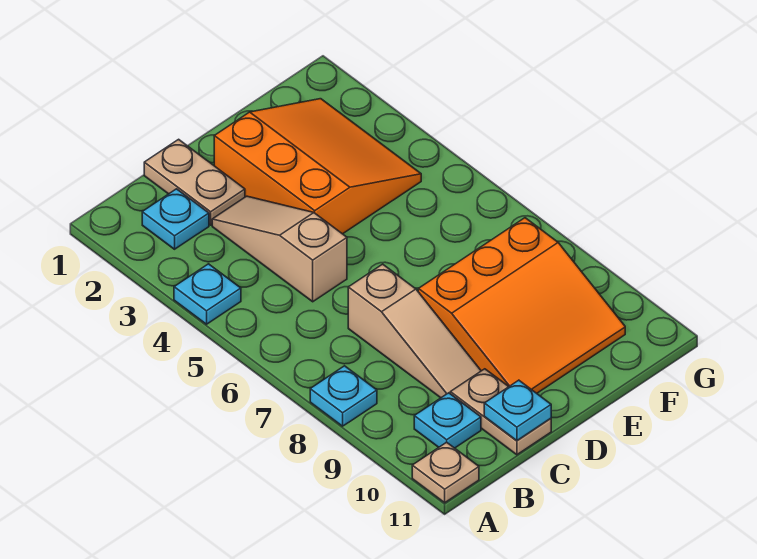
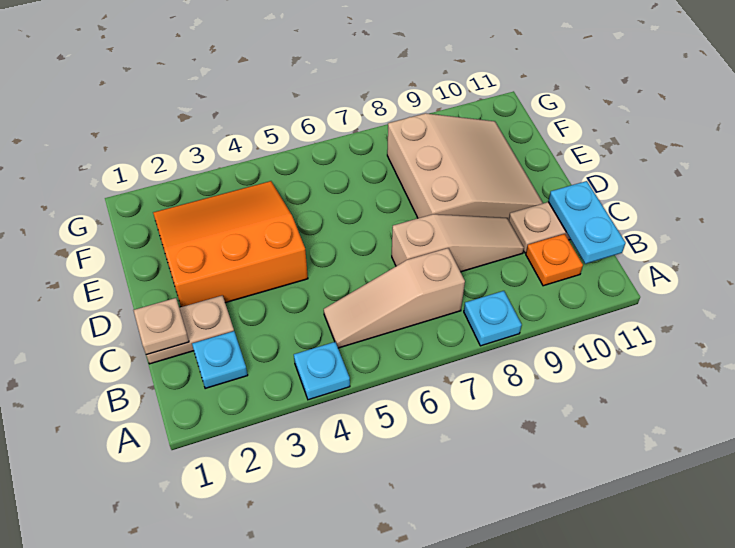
tan plate A11 level 1 -> tan plate C1 level 2
cyan plate B10 level 1 -> orange plate B10 level 1
tan slope C3:C5 level 1 top 5 -> tan slope B5:B7 level 1 top 7
cyan plate C11 level 2 -> cyan plate B11:C11 level 2
orange slope D8:F10 level 1 top 8 -> tan slope D8:F10 level 1 top 8

